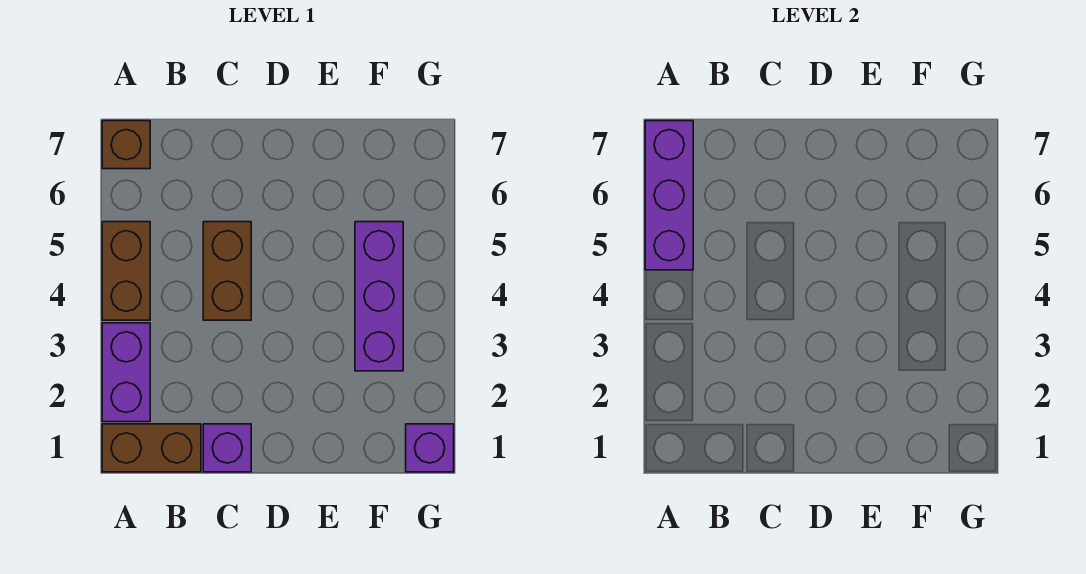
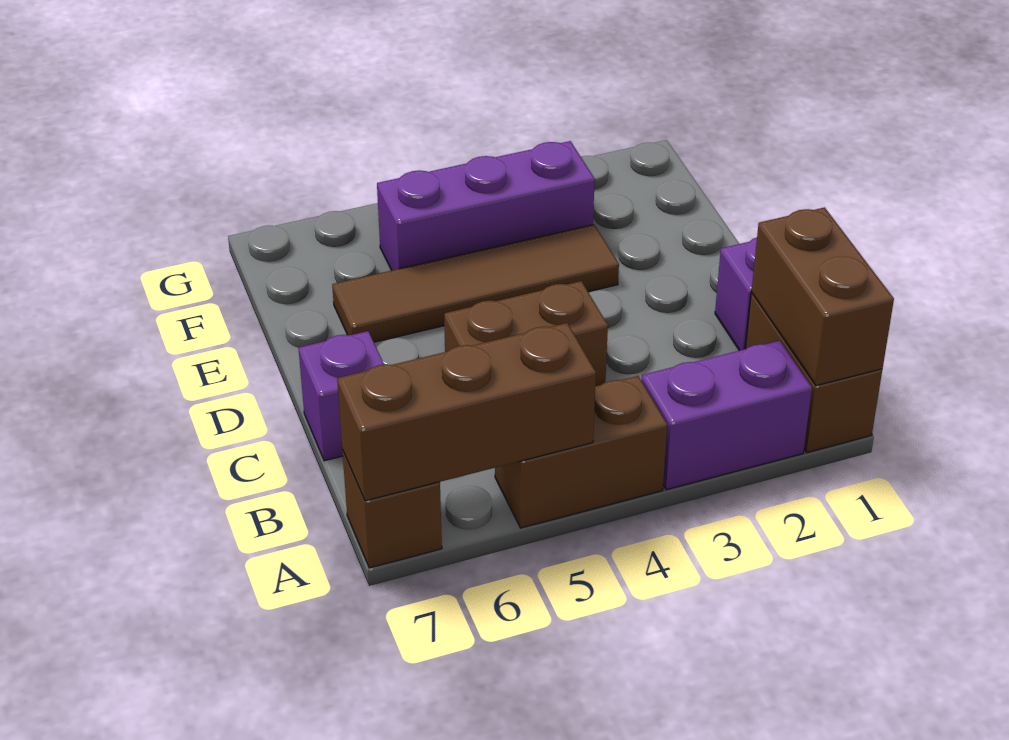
none -> brown brick A1:B1 level 2
purple brick A5:A7 level 2 -> brown brick A5:A7 level 2
none -> brown tile E3:E6 level 1
purple brick G1 level 1 -> purple brick C7 level 1

